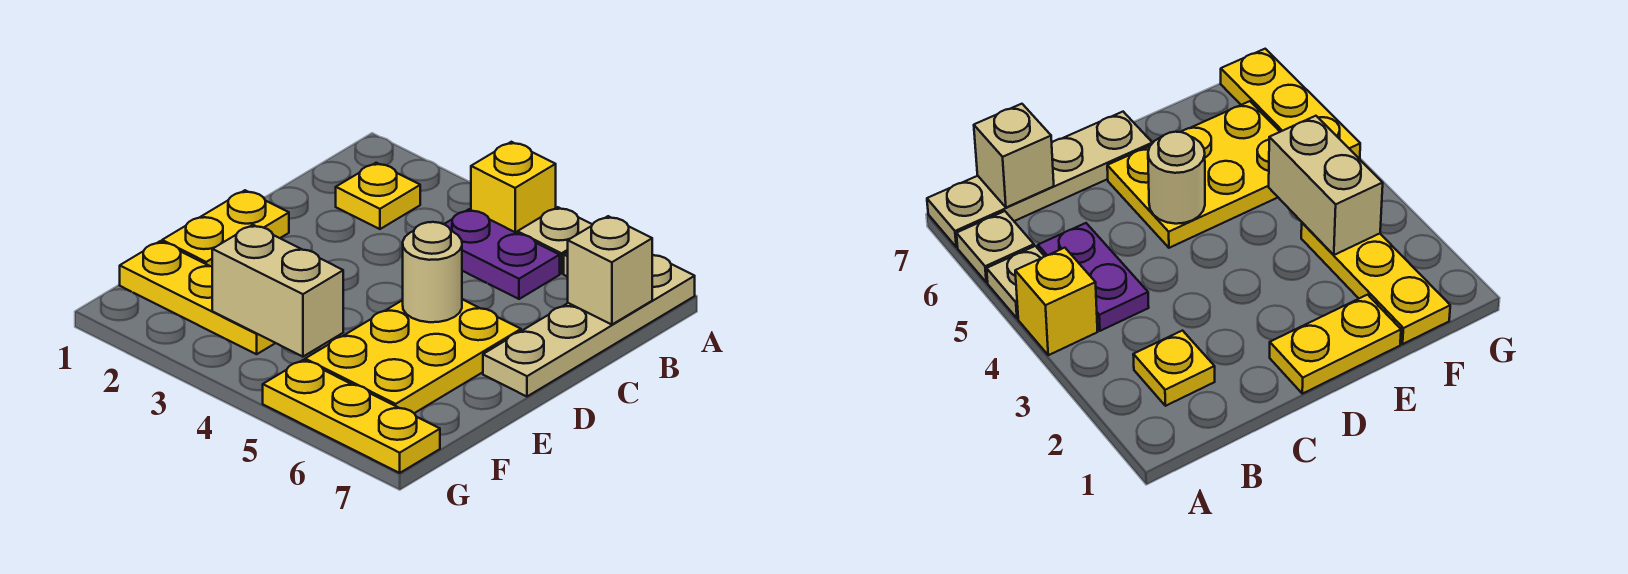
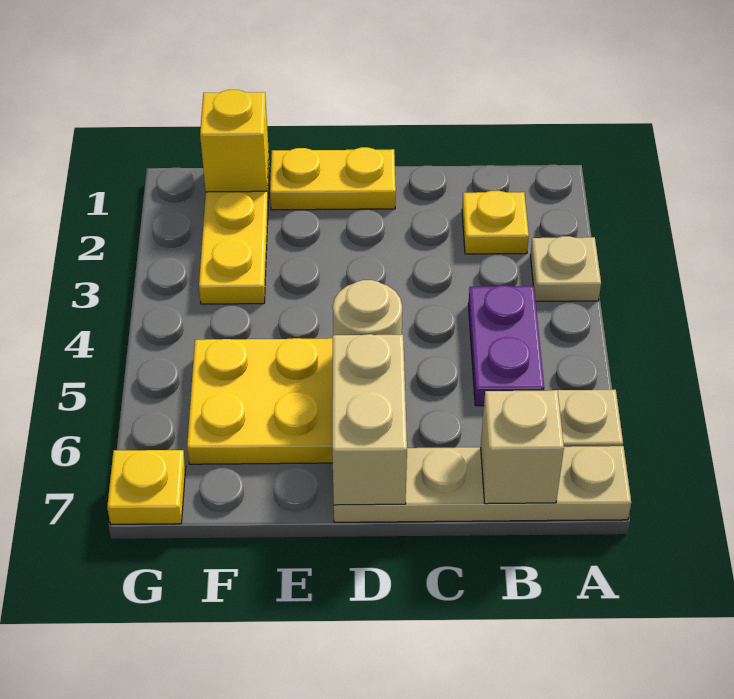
yellow brick A4 level 1 -> yellow brick F1 level 2
tan plate A5 level 1 -> tan plate A3 level 1
tan brick F3:F4 level 2 -> tan brick D6:D7 level 2
yellow plate G5:G7 level 1 -> yellow plate G7 level 1

